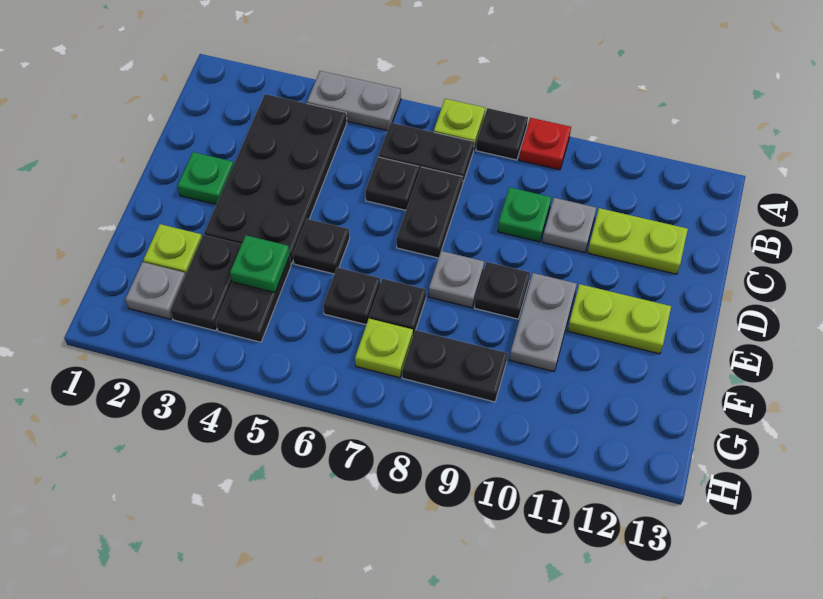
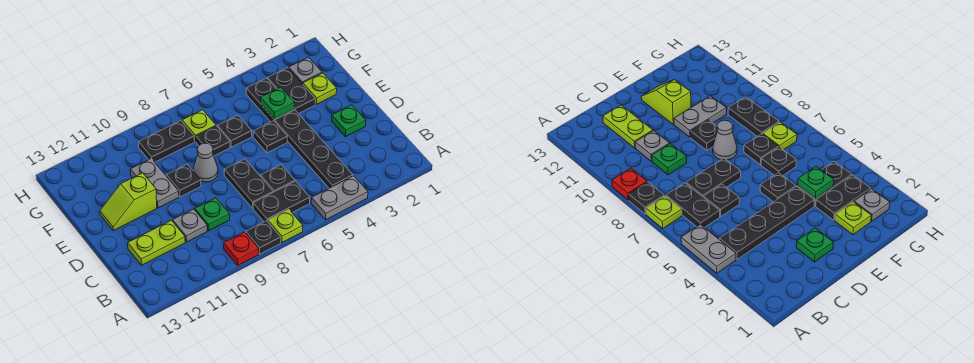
black plate B3:E4 level 1 -> black plate B4:E4 level 1
grey plate E8 level 1 -> grey cone E8 level 1
lime plate E11:E12 level 1 -> lime slope E11:E12 level 1 top 11

